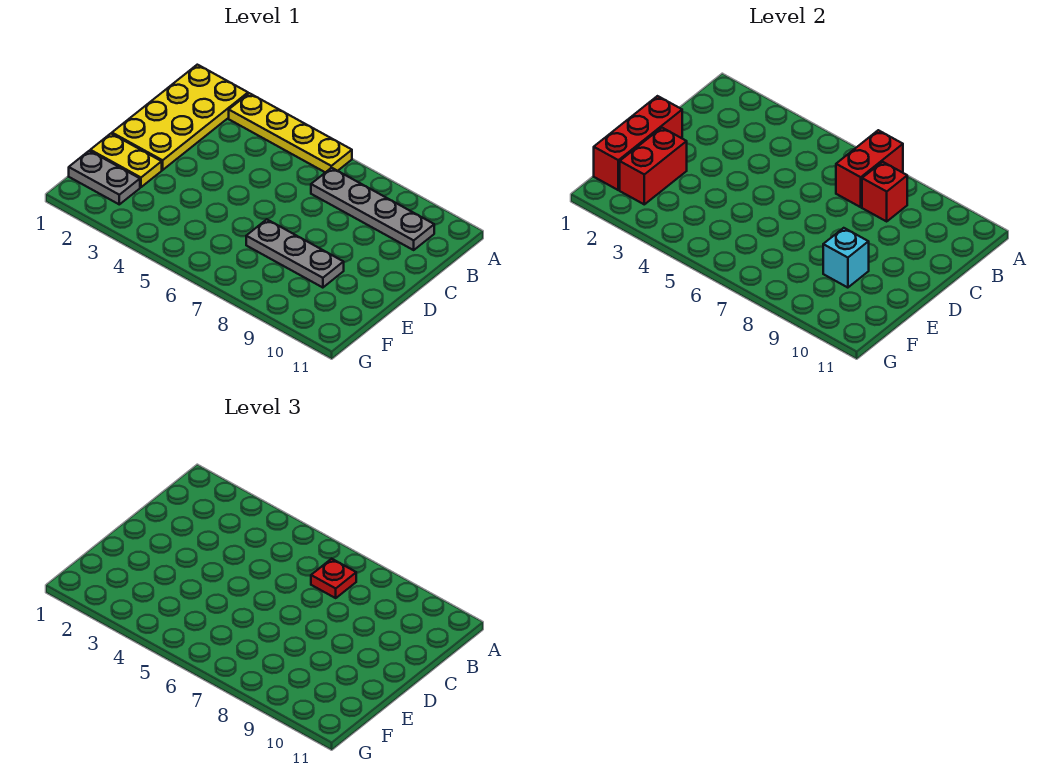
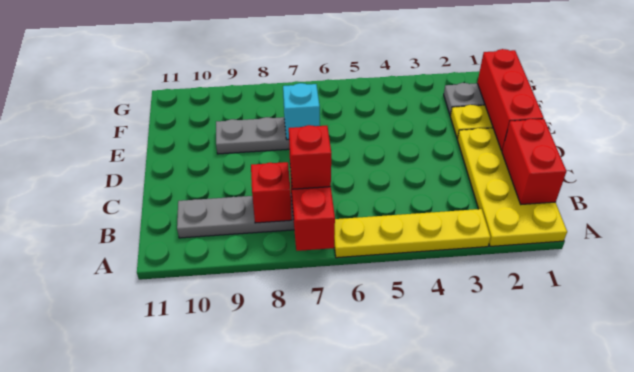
red plate B7 level 3 -> red brick B7 level 3
red brick E2:F2 level 2 -> red brick B1:C1 level 2
cyan brick E9 level 2 -> cyan brick E7 level 2

